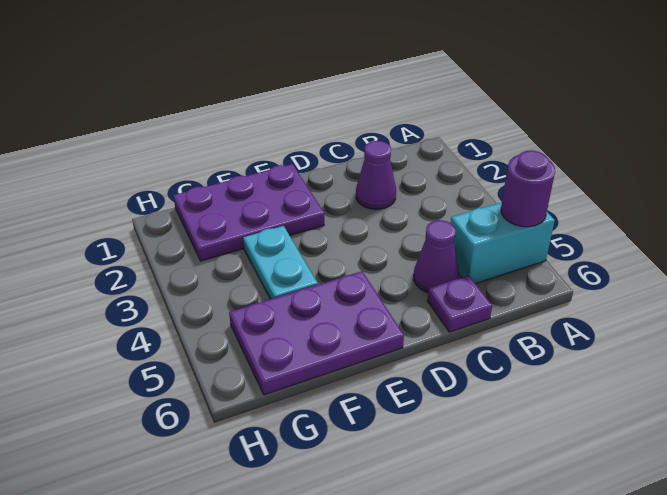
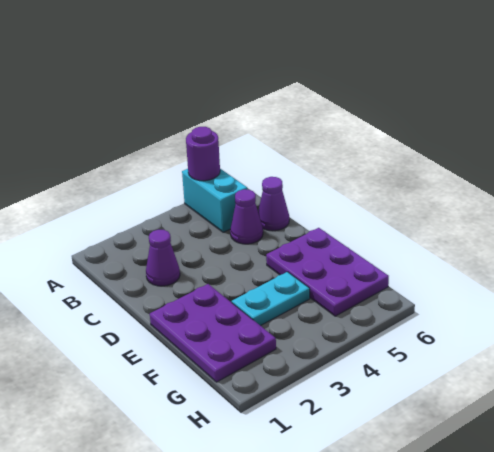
purple plate C6 level 1 -> purple cone C6 level 1

